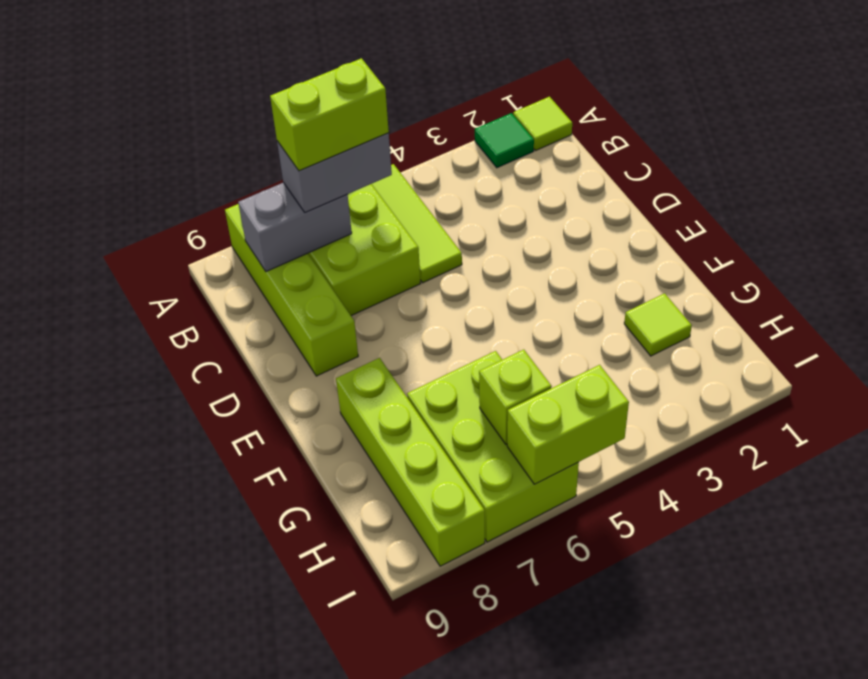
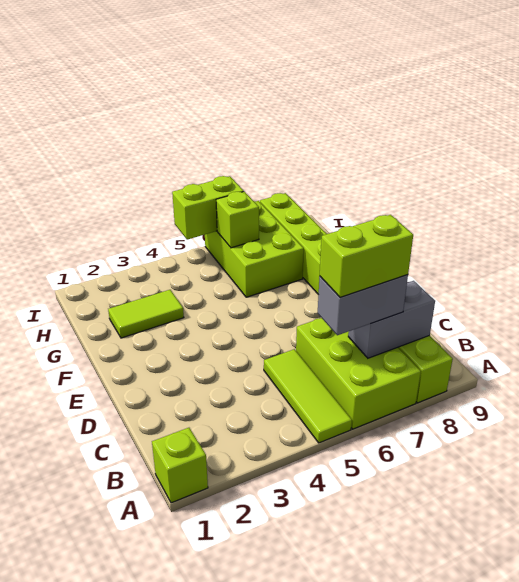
lime tile A1 level 1 -> lime brick A1 level 1
green tile A2 level 1 -> none
lime tile G2 level 1 -> lime tile G2:G3 level 1

